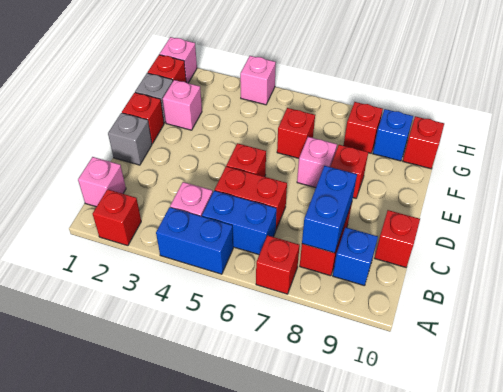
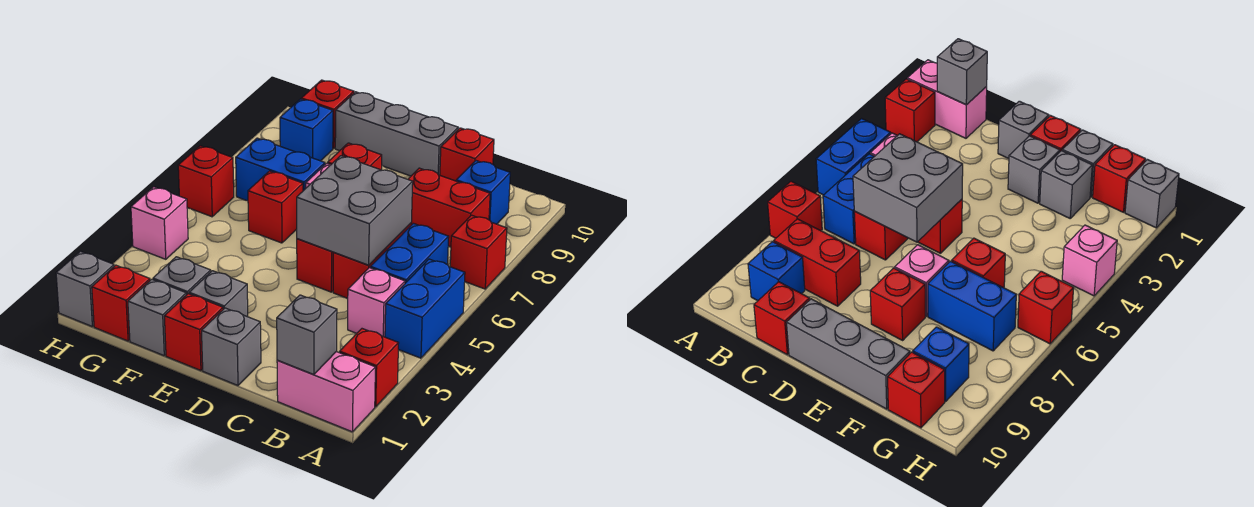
pink brick B1 level 1 -> pink brick A1:B1 level 1
none -> grey brick B1 level 2
blue brick B8:C8 level 2 -> blue brick F7:G7 level 1
none -> grey brick C5:D6 level 2
none -> grey brick D10:F10 level 1
none -> grey brick E2 level 1
pink brick F2 level 1 -> grey brick F2 level 1
red brick G8 level 1 -> red brick H6 level 1
pink brick H1 level 1 -> grey brick H1 level 1

